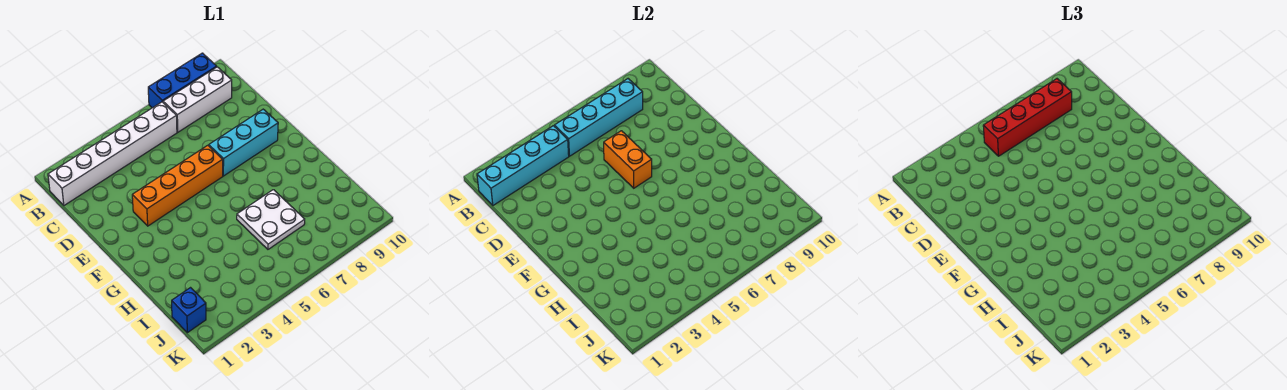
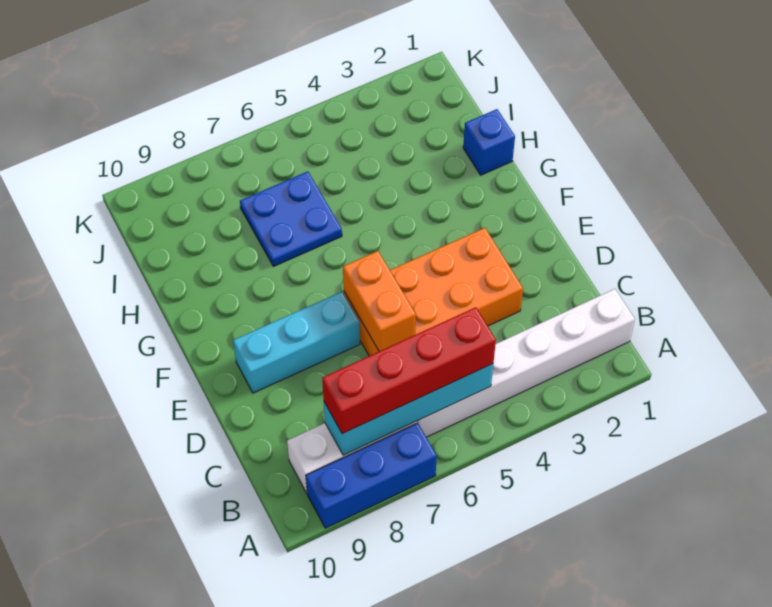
cyan brick B1:B4 level 2 -> none
orange brick E3:E6 level 1 -> orange brick D3:E6 level 1
white plate H6:I7 level 1 -> blue plate H6:I7 level 1
blue brick J1 level 1 -> blue brick H1 level 1

